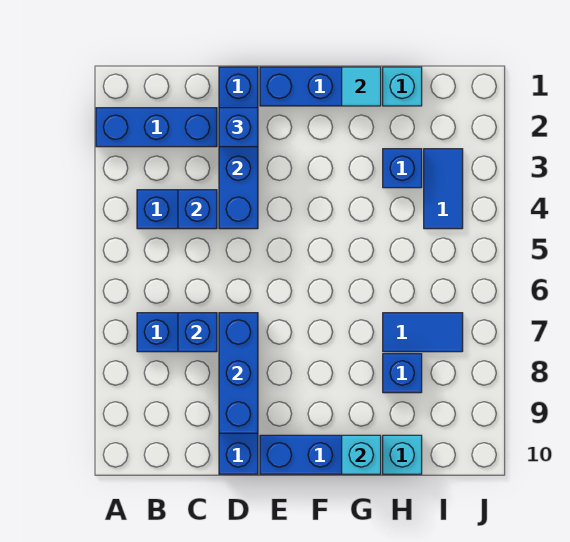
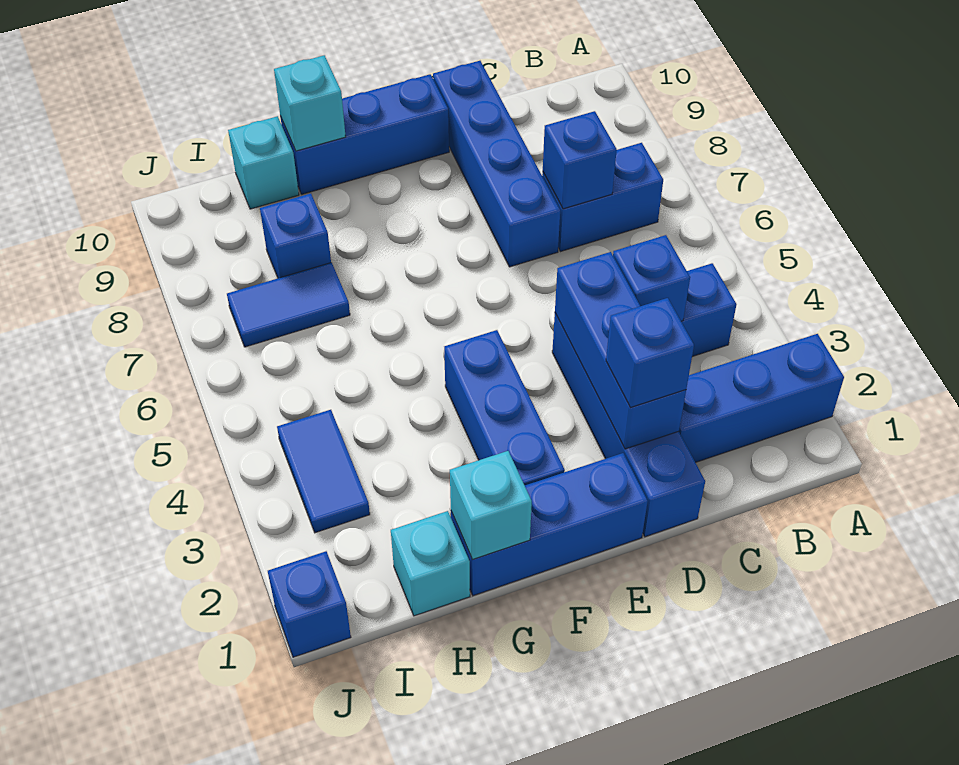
blue brick D7:D9 level 2 -> blue brick F2:F4 level 1
cyan tile G1 level 2 -> cyan brick G1 level 2
blue brick H3 level 1 -> blue brick J1 level 1

